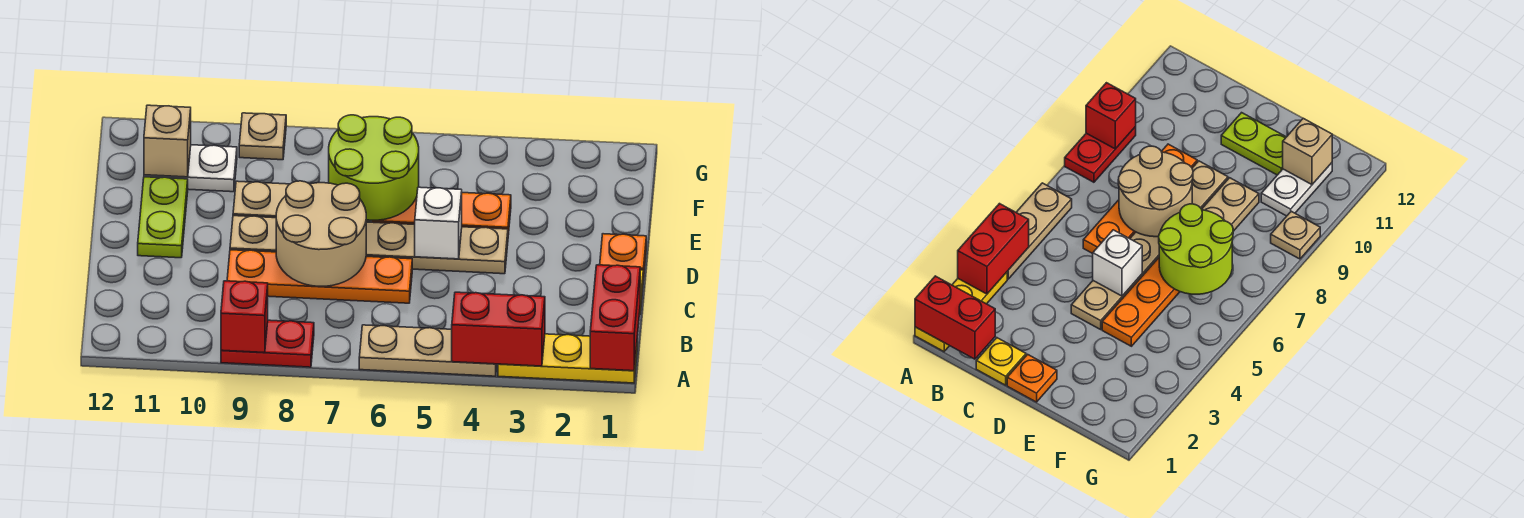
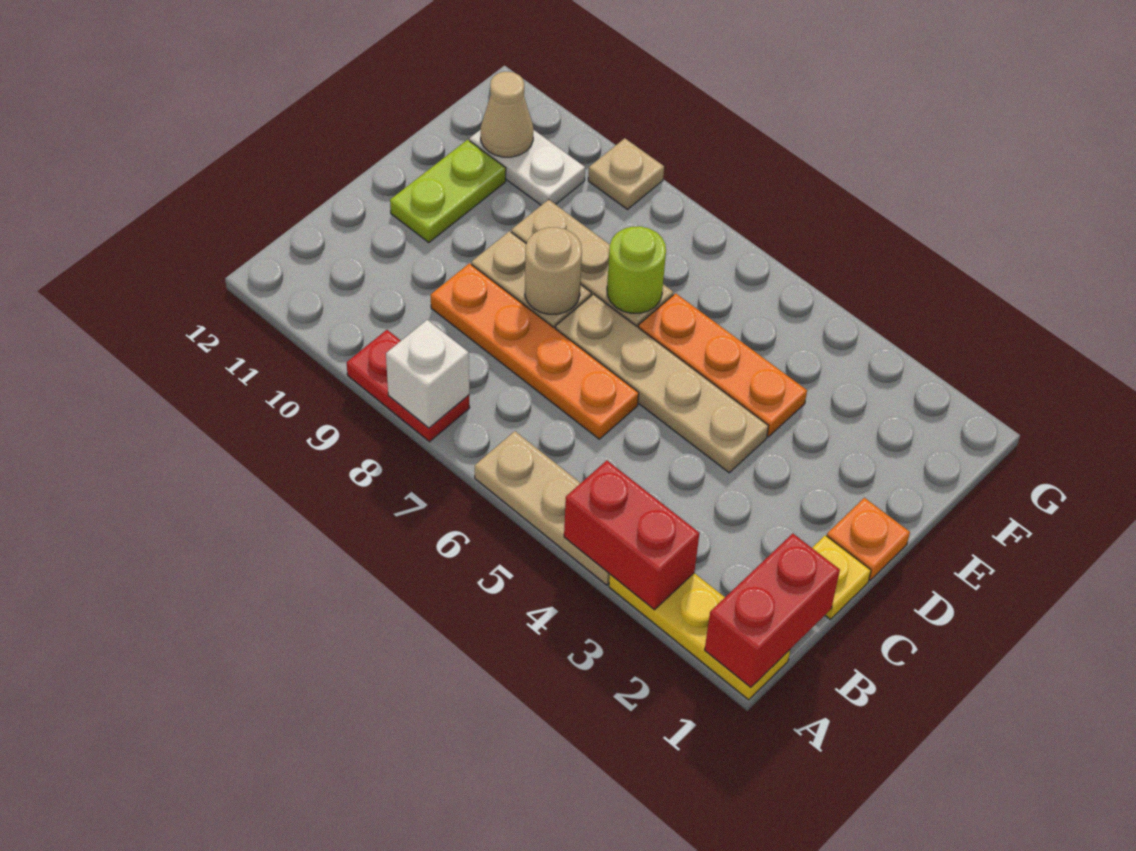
red brick A9 level 2 -> none
tan round brick C7:D8 level 2 -> tan round brick D8 level 2
white brick D5 level 2 -> white brick A8 level 2
lime round brick E6:F7 level 2 -> lime round brick E7 level 2
tan brick F11 level 2 -> tan cone F11 level 2

